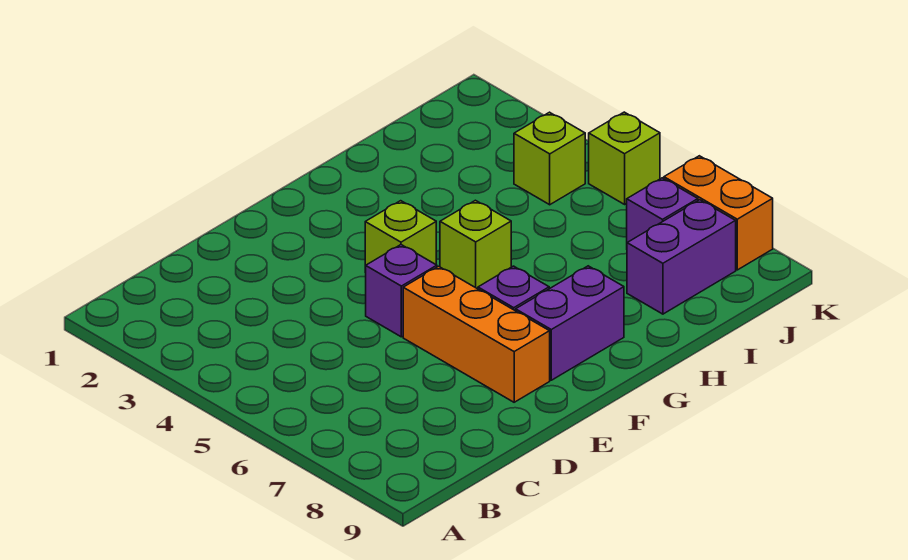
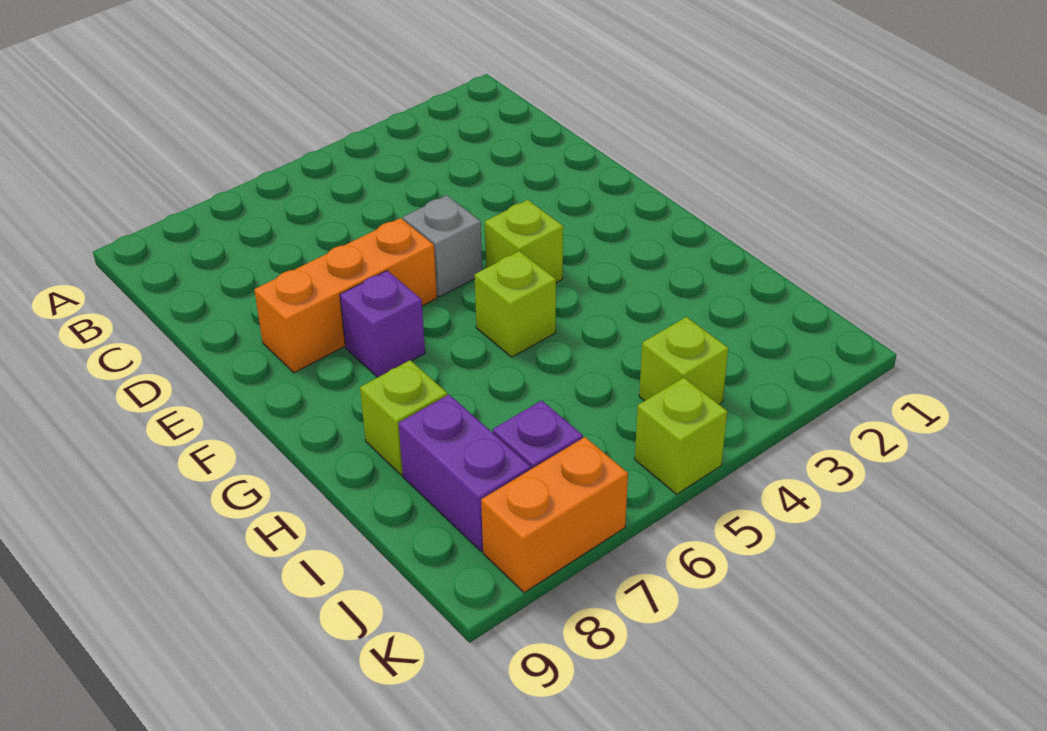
purple brick E5 level 1 -> grey brick E5 level 1
purple brick F8:G8 level 1 -> none
none -> lime brick H8 level 1

